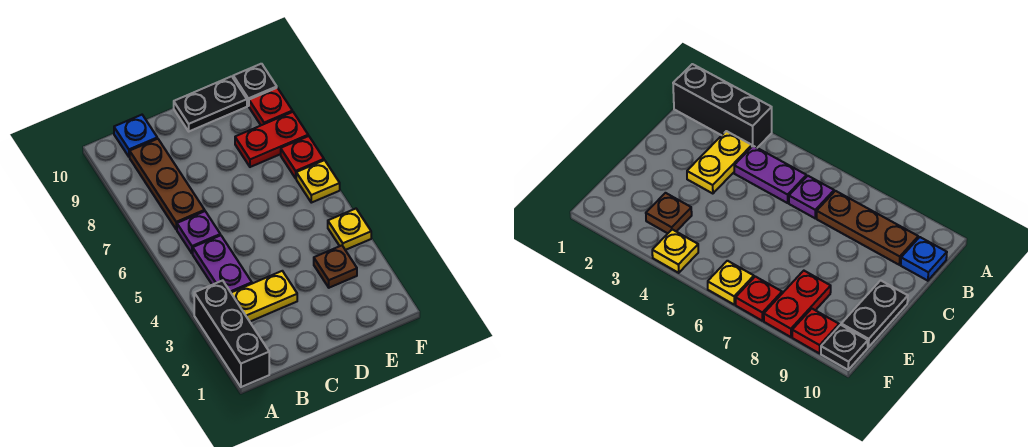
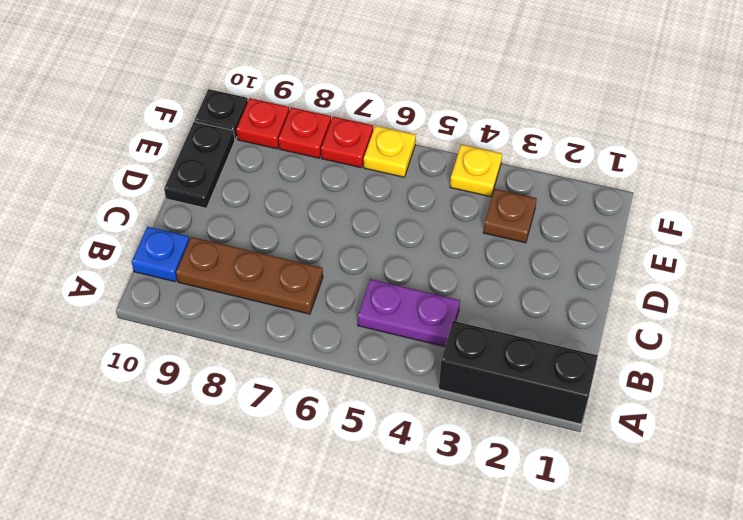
yellow plate B3:C3 level 1 -> none
purple plate B6 level 1 -> none
red plate E8:F8 level 1 -> red plate F8 level 1

